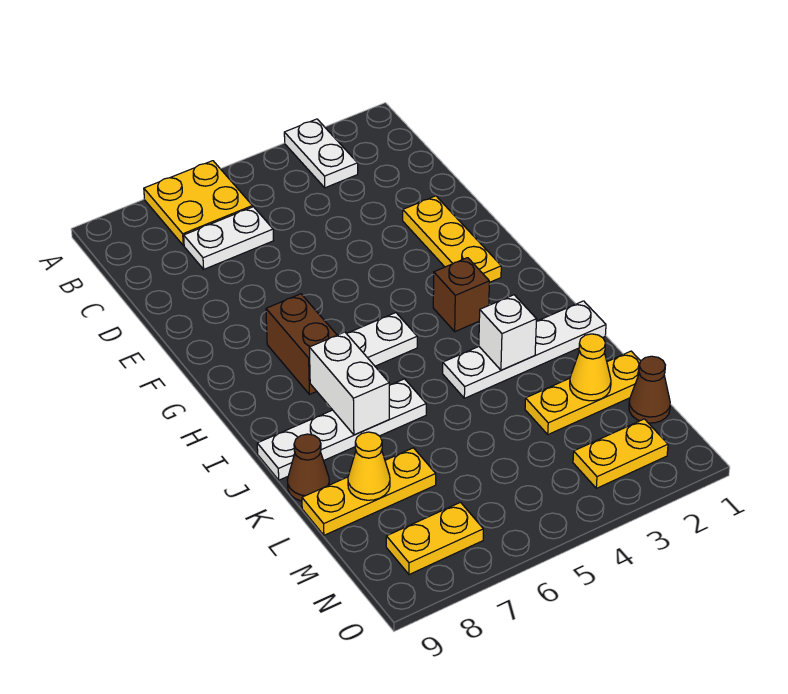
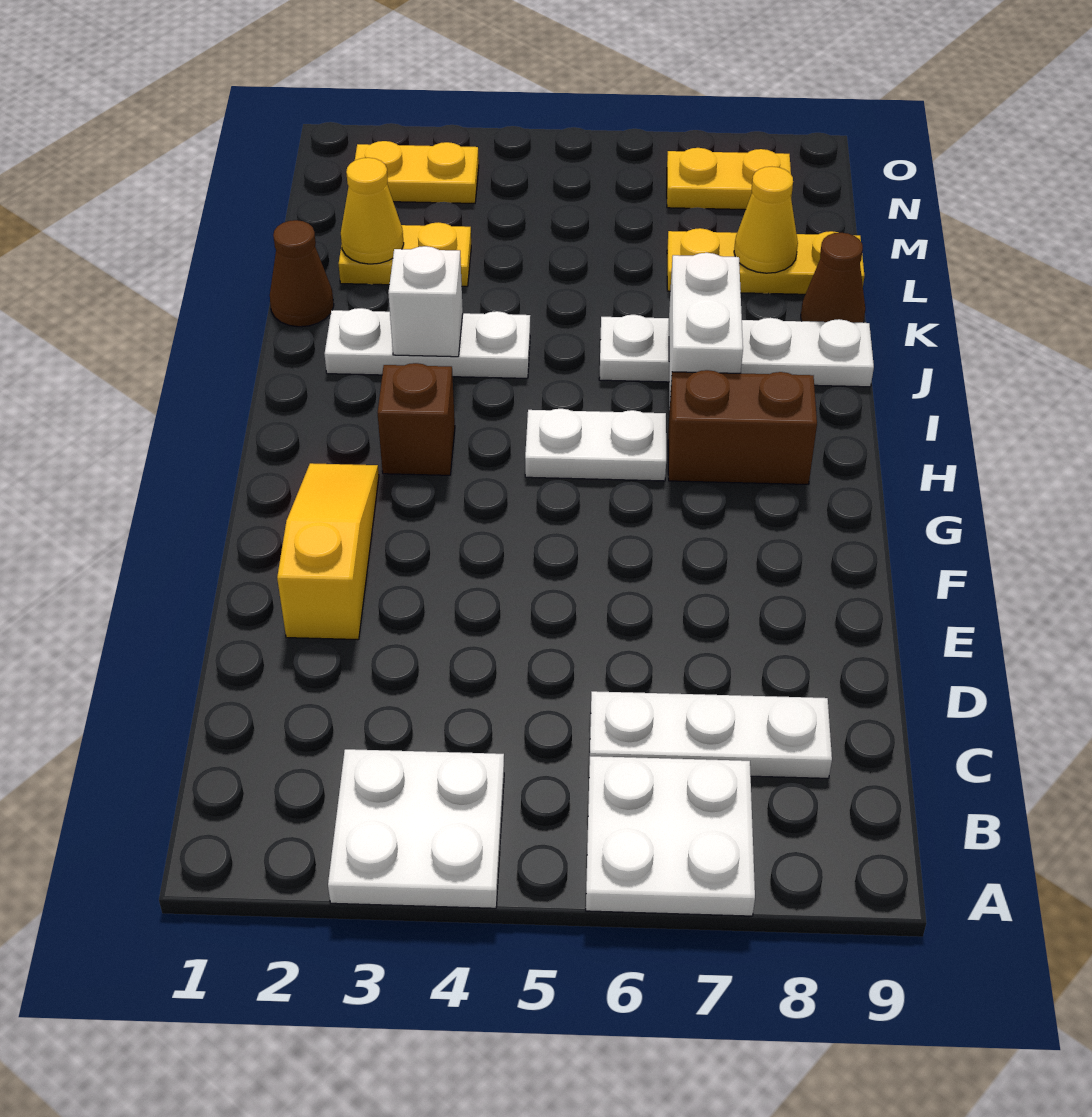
white plate A3:B3 level 1 -> white plate A3:B4 level 1
yellow plate A6:B7 level 1 -> white plate A6:B7 level 1
white plate C6:C7 level 1 -> white plate C6:C8 level 1
yellow plate E2:G2 level 1 -> yellow slope E2:G2 level 1 top E
brown brick G7:H7 level 1 -> brown brick H7:H8 level 1
white plate J1:J4 level 1 -> white plate J2:J4 level 1
yellow plate L1:L3 level 1 -> yellow plate L2:L3 level 1
brown cone M1 level 1 -> brown cone K1 level 1

